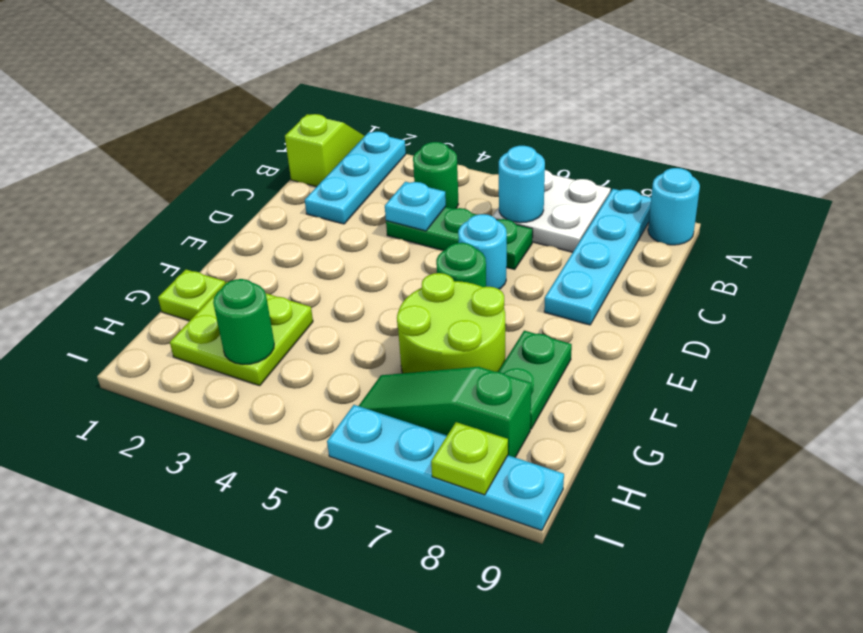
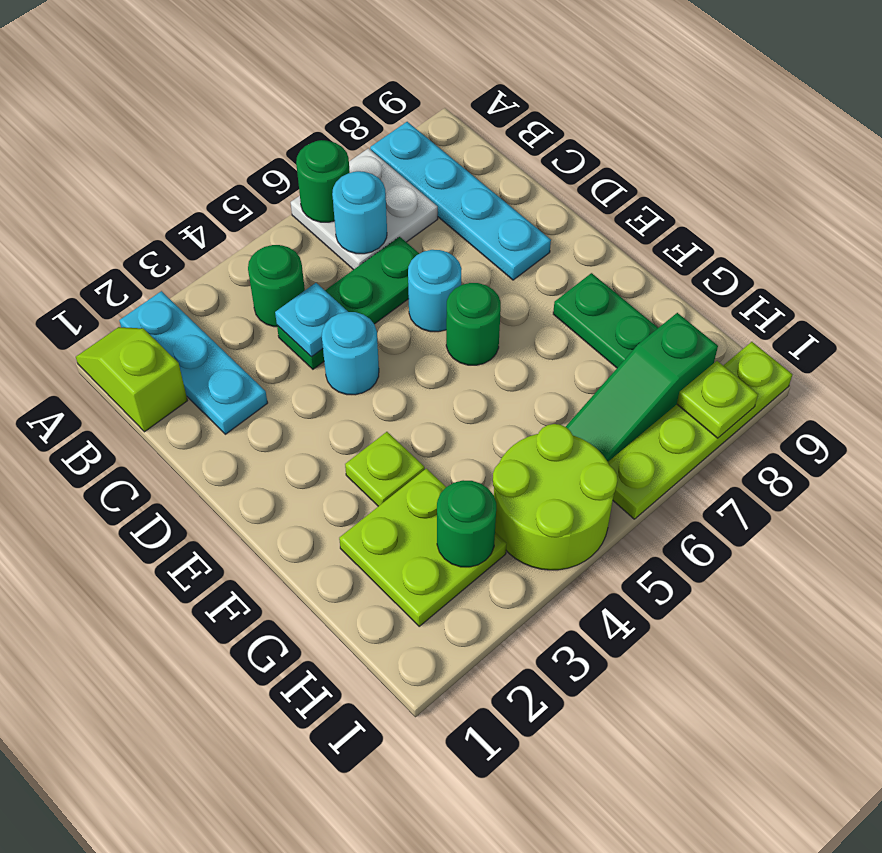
none -> green round brick A6 level 2
cyan round brick A9 level 1 -> cyan round brick D4 level 1
lime round brick F6:G7 level 1 -> lime round brick H4:I5 level 1
lime plate G1 level 1 -> lime plate F3 level 1
cyan plate I6:I9 level 1 -> lime plate I6:I9 level 1

